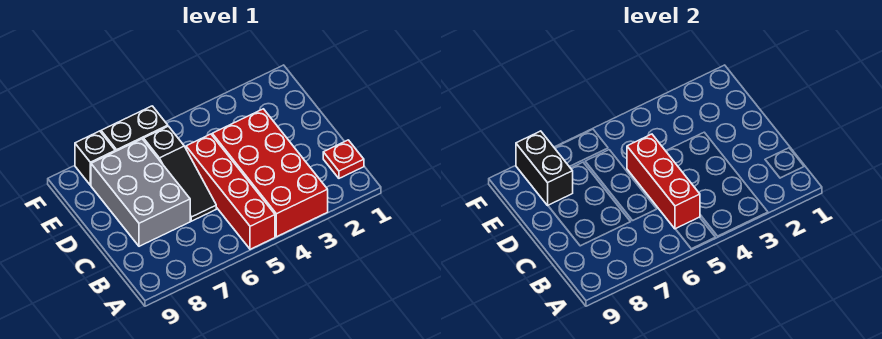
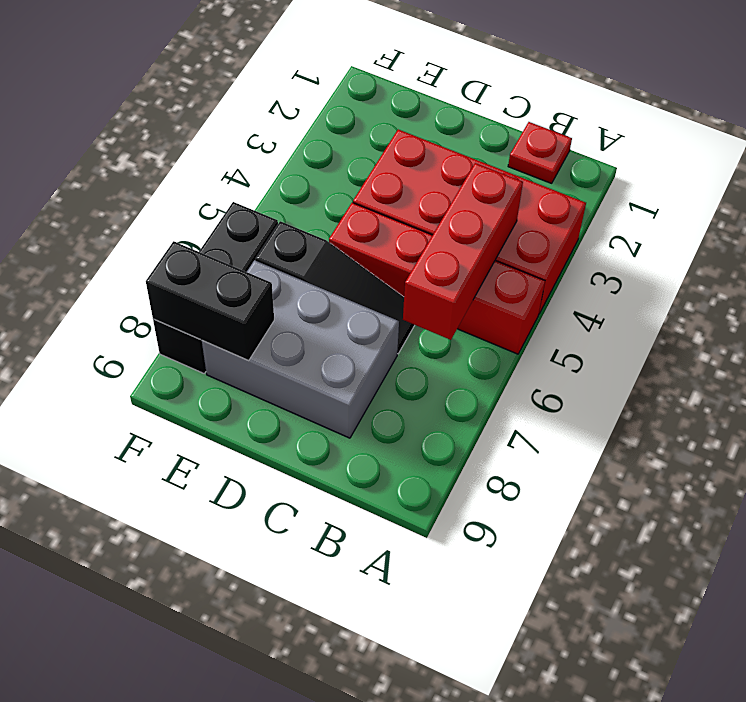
red brick B5:D5 level 2 -> red brick B4:B6 level 2

